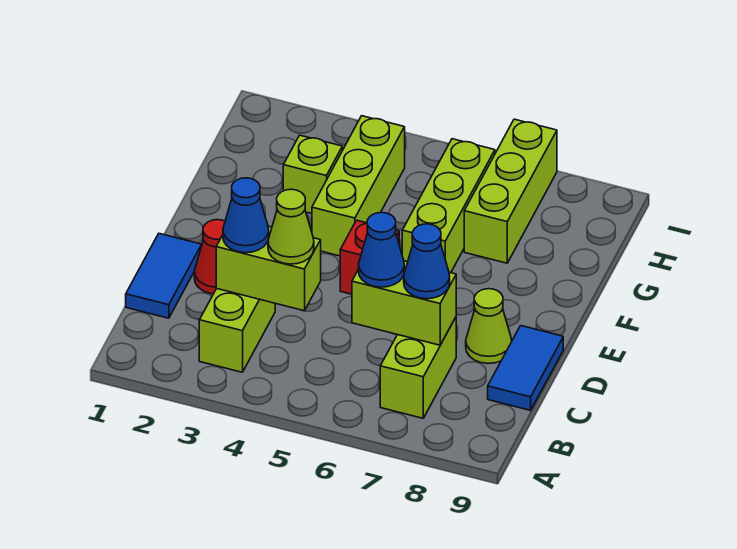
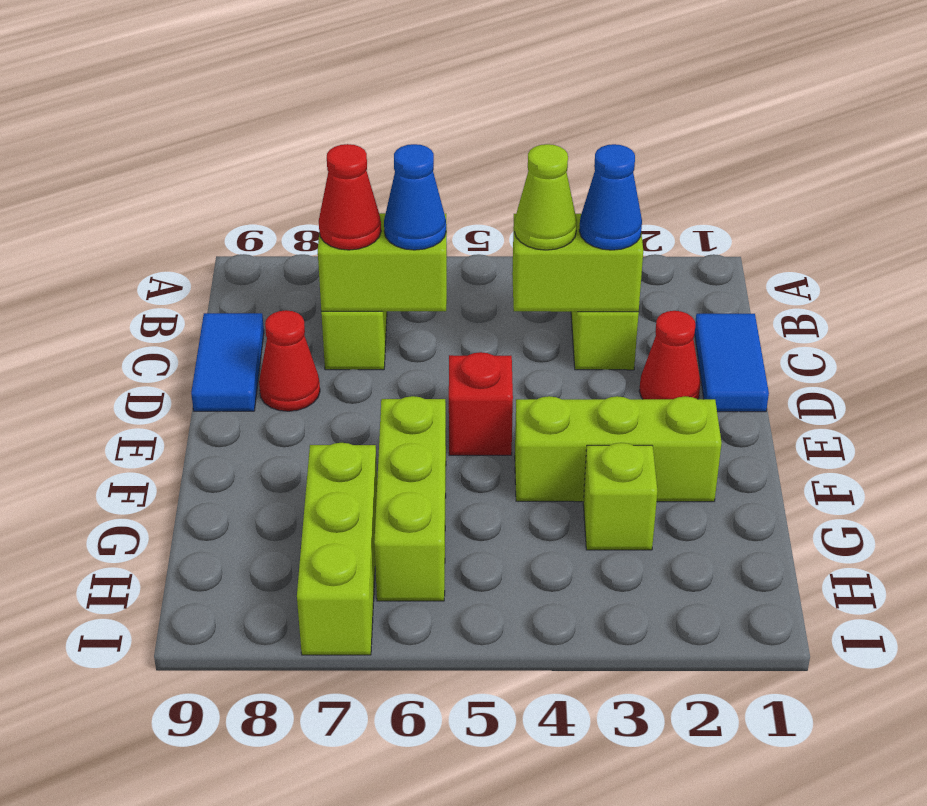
blue cone C7 level 3 -> red cone C7 level 3
lime cone D8 level 1 -> red cone D8 level 1
lime brick F4:H4 level 1 -> lime brick F2:F4 level 1

